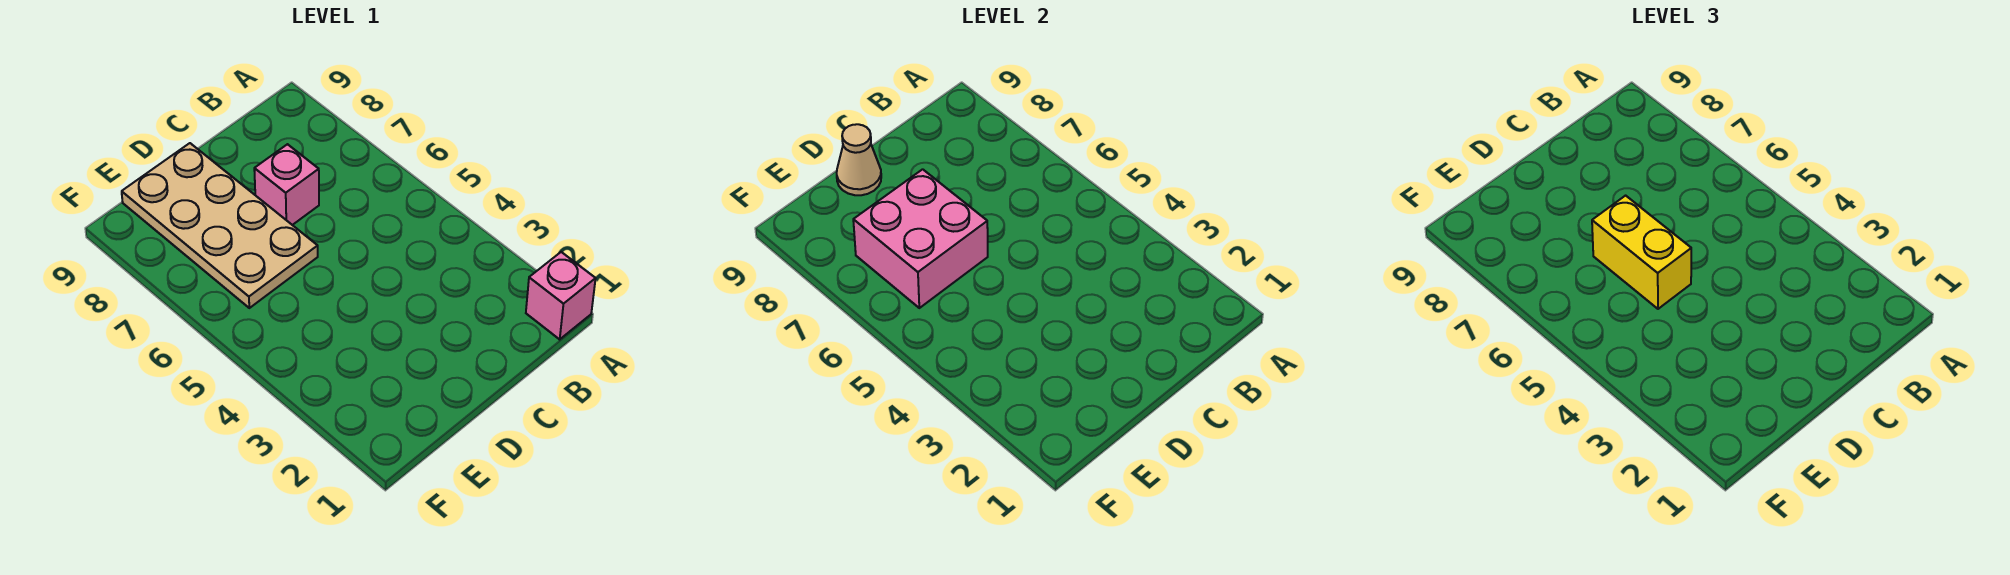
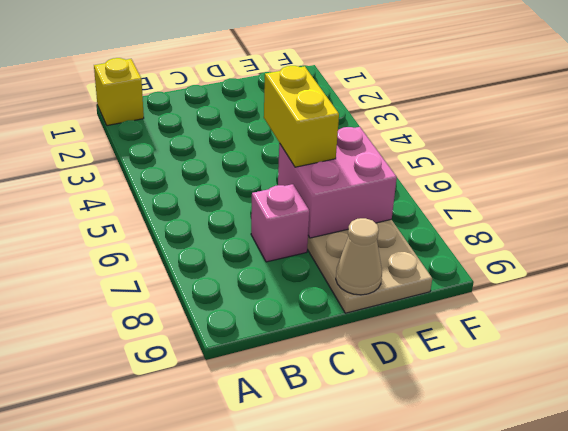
pink brick A1 level 1 -> yellow brick A1 level 1

